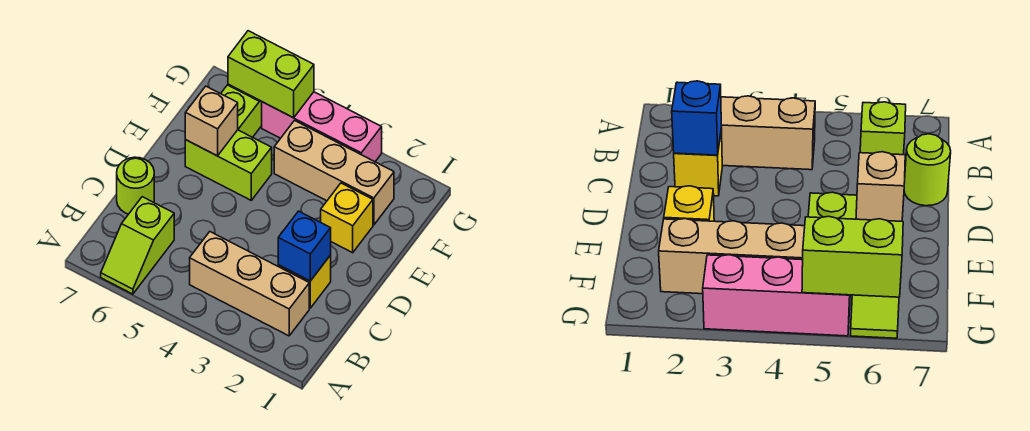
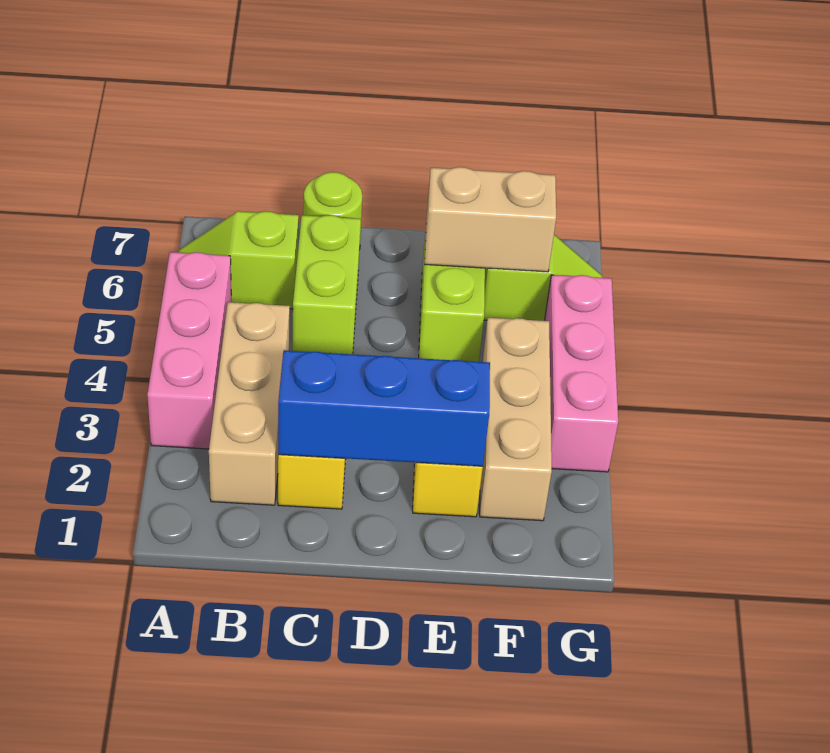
none -> pink brick A3:A5 level 1
blue brick C2 level 2 -> blue brick C2:E2 level 2
tan brick E6 level 2 -> tan brick E6:F6 level 2
lime brick G5:G6 level 2 -> lime brick C5:C6 level 1

